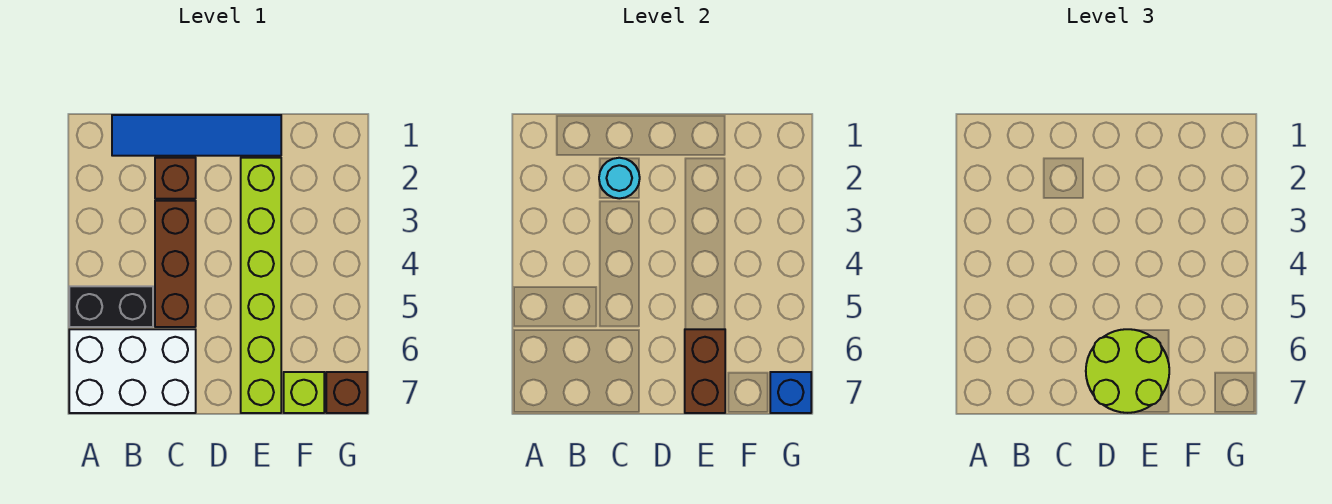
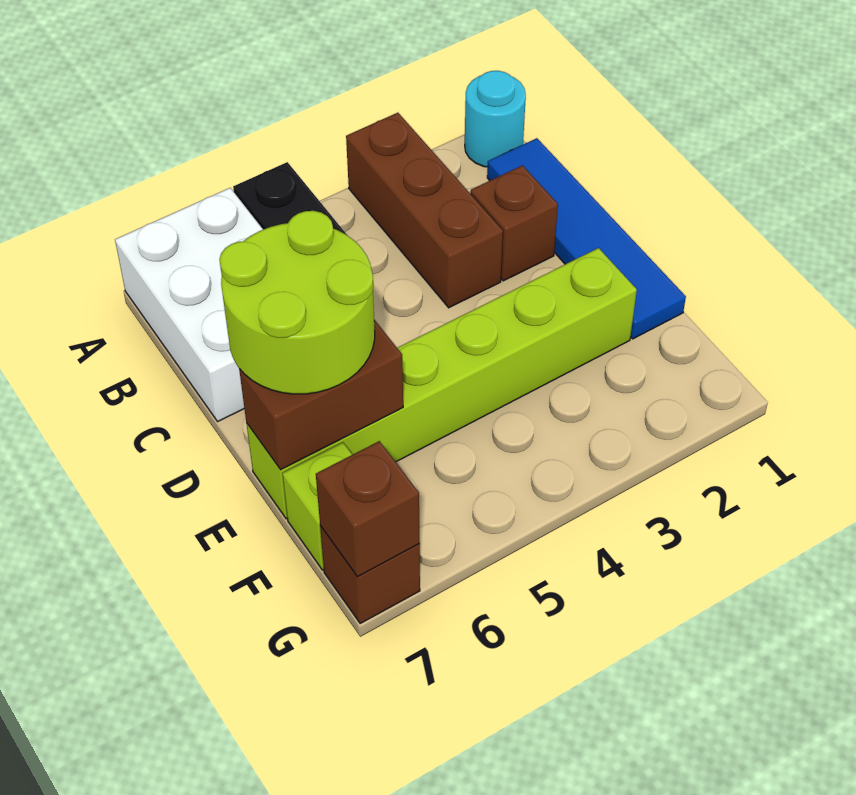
cyan round brick C2 level 2 -> cyan round brick A1 level 1
brown brick C3:C5 level 1 -> brown brick A3:C3 level 1
blue brick G7 level 2 -> brown brick G7 level 2

